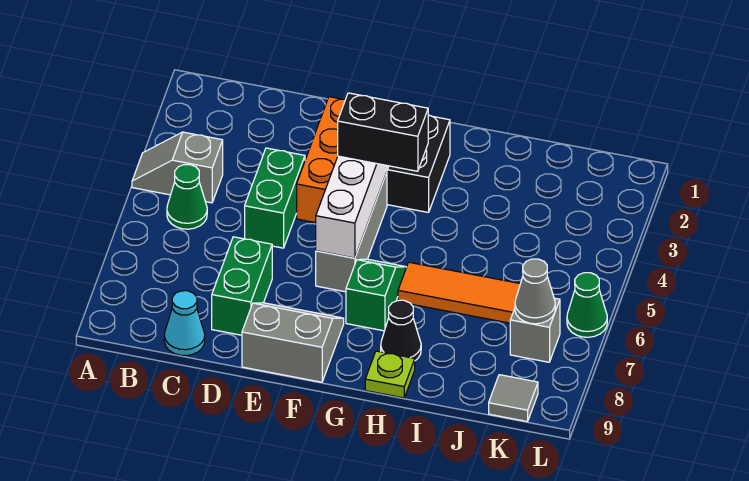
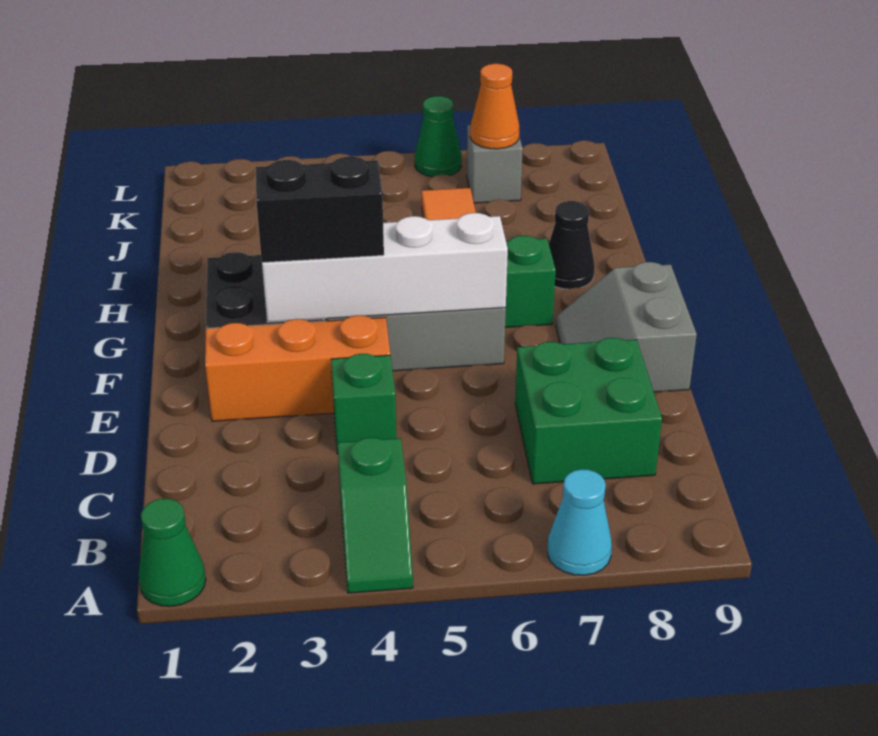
grey slope A4:B4 level 1 top B -> green slope A4:B4 level 1 top B
green cone B5 level 1 -> green cone A1 level 1
cyan cone C9 level 1 -> cyan cone A7 level 1
green brick D4:D5 level 1 -> green brick D4 level 1
green brick D7:D8 level 1 -> green brick C7:D8 level 1
black brick F4:G4 level 3 -> black brick F3:F4 level 3
lime plate H9 level 1 -> none
grey cone K7 level 2 -> orange cone K7 level 2
grey tile K9 level 1 -> none

